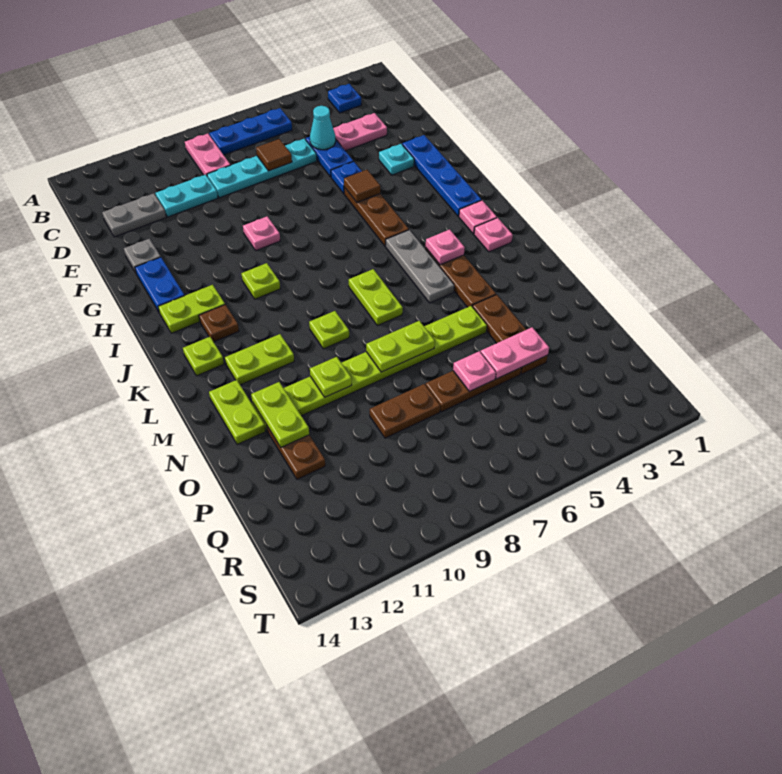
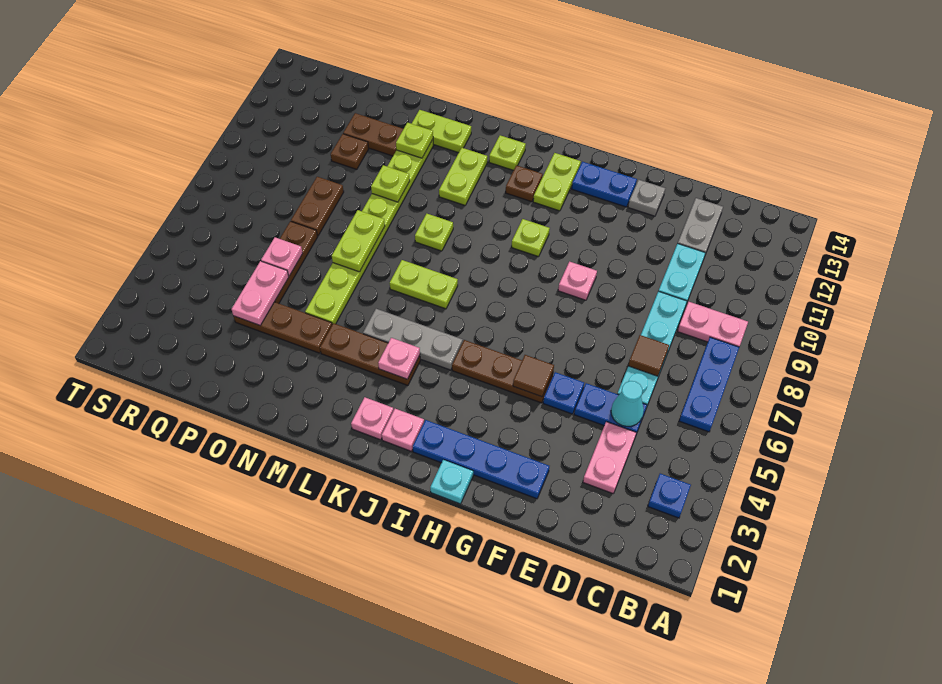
cyan plate F3 level 1 -> cyan plate H1 level 1
lime plate N12:O12 level 2 -> lime plate N12 level 2
none -> brown plate P11 level 1

